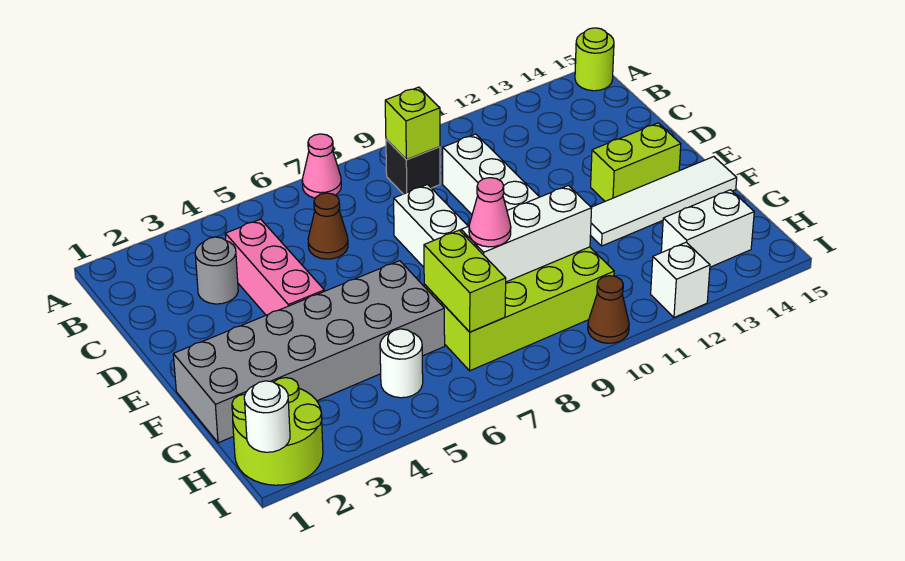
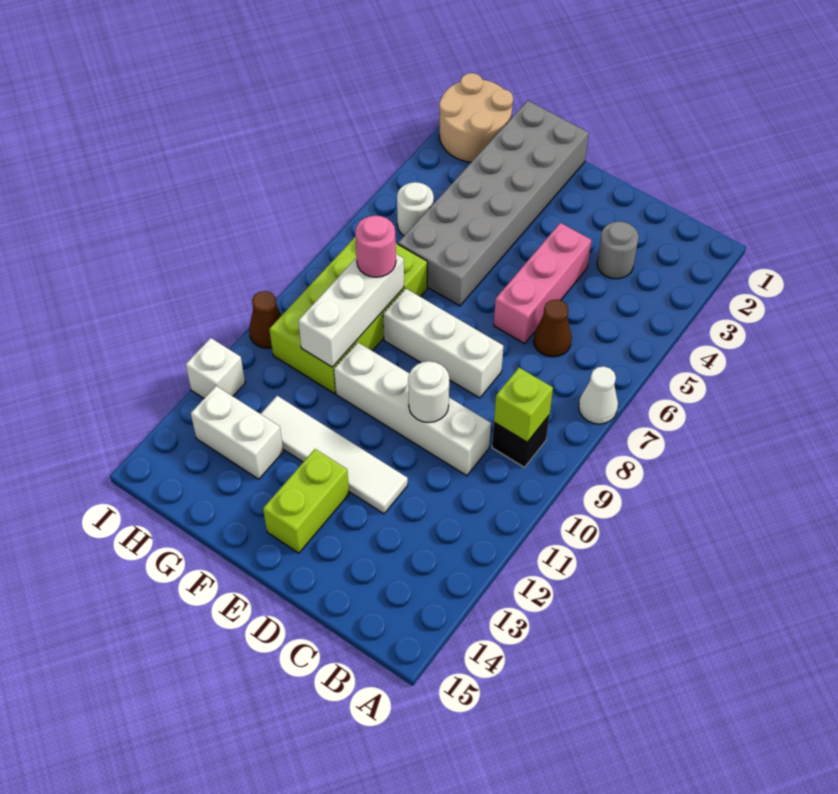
pink cone A7 level 1 -> white cone A7 level 1
lime round brick A15 level 1 -> none
pink brick C4:E4 level 1 -> pink brick D4:D6 level 1
white tile F12:F15 level 1 -> white tile D12:G12 level 1
lime brick G7:H7 level 2 -> none
pink cone G8 level 3 -> pink round brick G8 level 3
lime round brick H1:I2 level 1 -> tan round brick H1:I2 level 1
white brick H13:H14 level 1 -> white brick G13:H13 level 1
white round brick I1 level 2 -> white round brick D10 level 2

